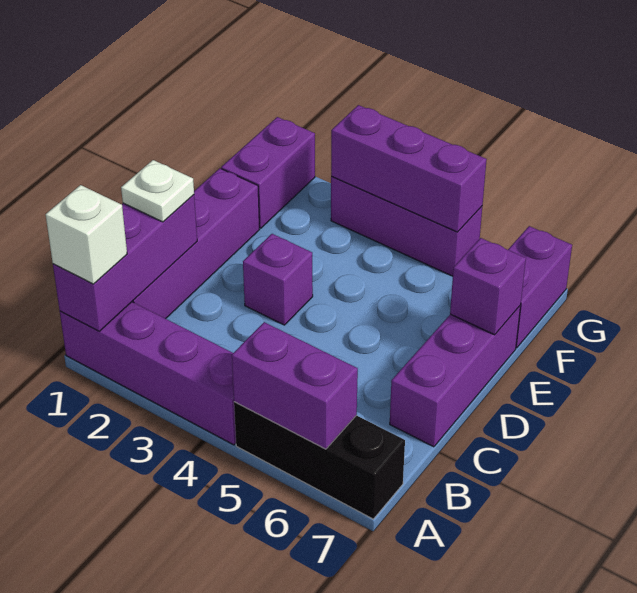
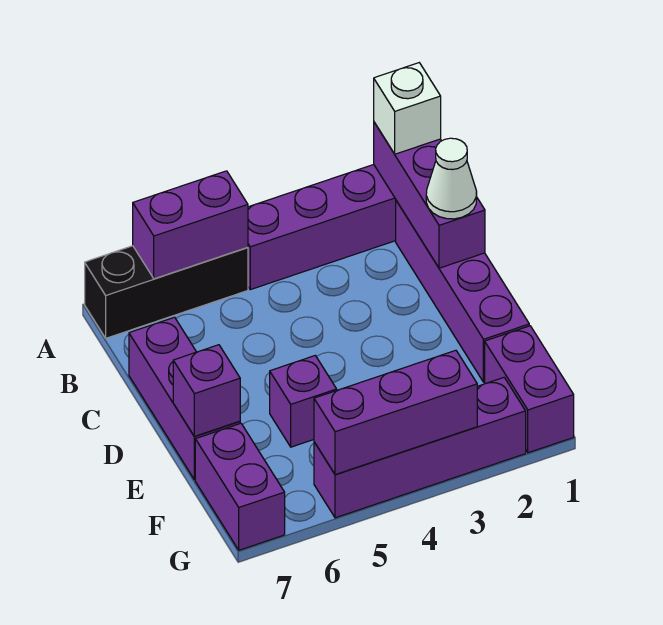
white plate C1 level 3 -> white cone C1 level 3
purple brick D3 level 1 -> purple brick E5 level 1
purple brick G3:G5 level 1 -> purple brick G2:G5 level 1

